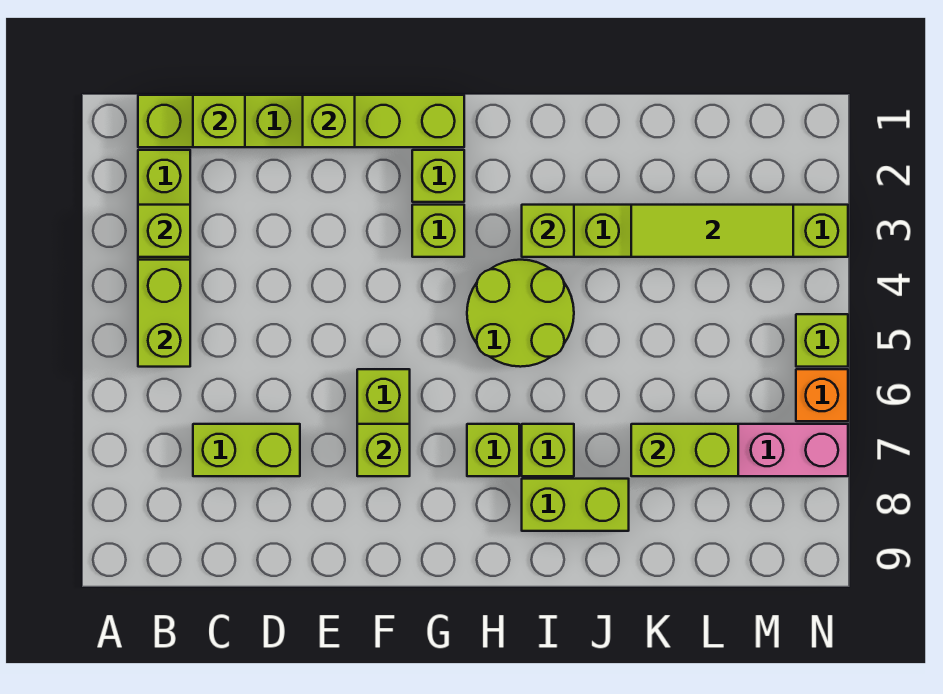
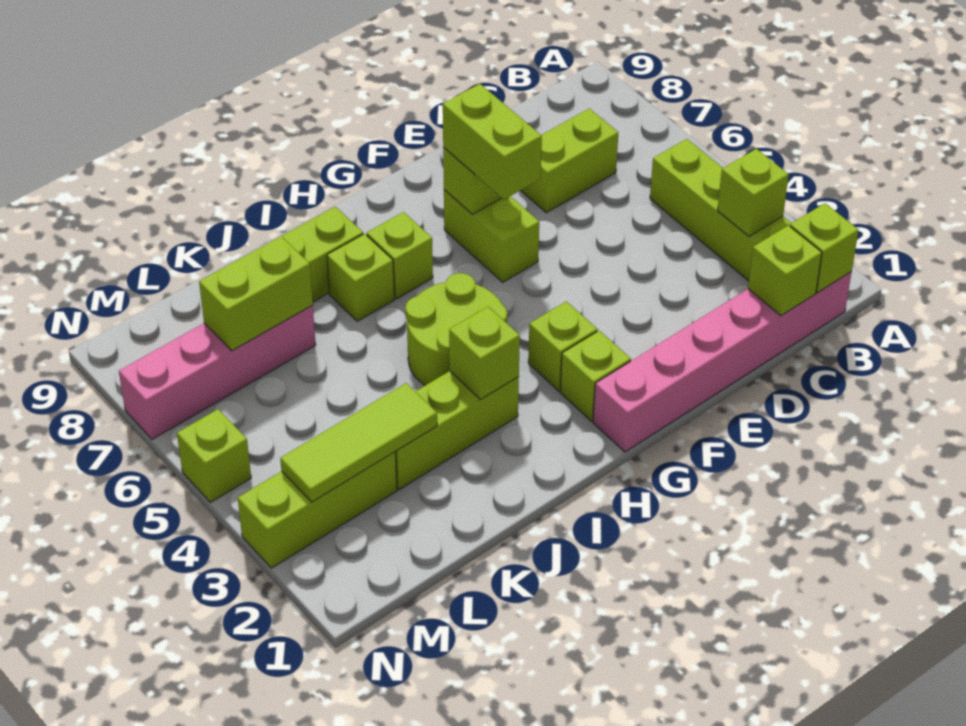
lime brick B1:G1 level 1 -> pink brick B1:G1 level 1
lime brick B4:B5 level 2 -> lime brick F6:F7 level 3
lime brick E1 level 2 -> lime brick B1 level 2
orange brick N6 level 1 -> none

